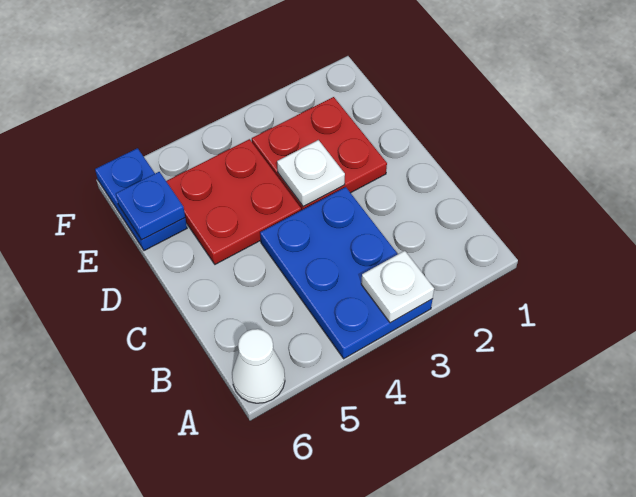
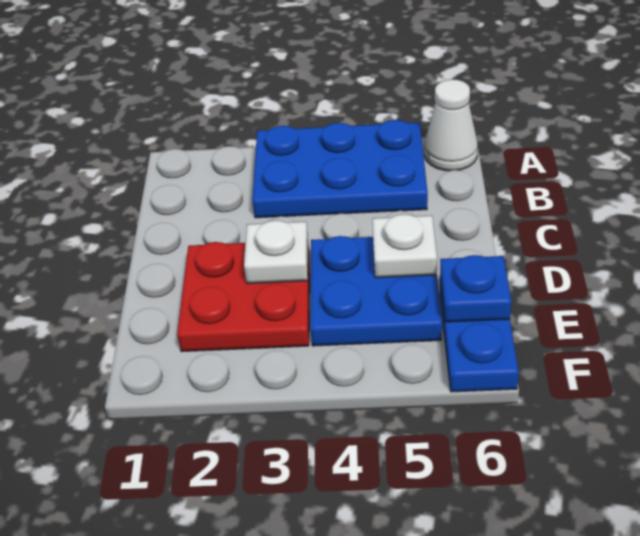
blue plate A3:C4 level 1 -> blue plate A3:B5 level 1
white plate A3 level 2 -> white plate D5 level 2
red plate D4:E5 level 1 -> blue plate D4:E5 level 1

